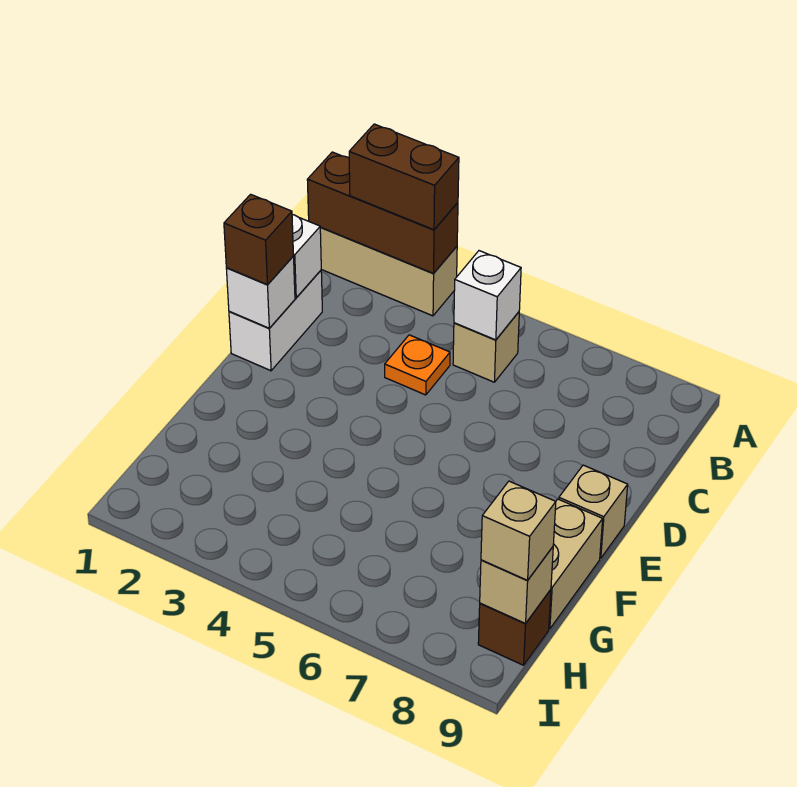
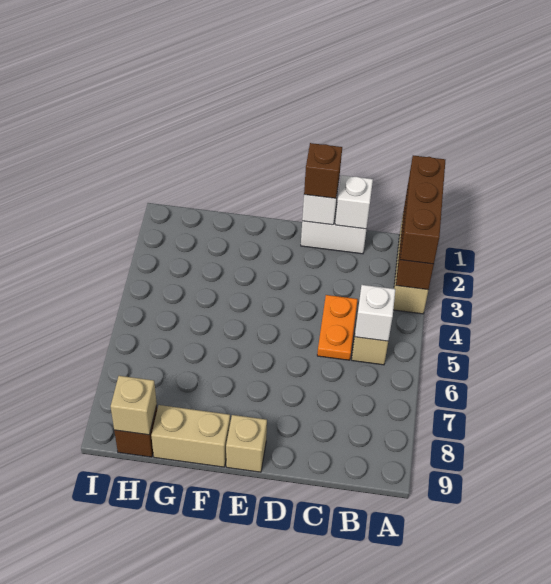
brown brick A2:A3 level 3 -> brown brick A1:A3 level 3
orange plate C4 level 1 -> orange plate C4:C5 level 1
tan brick H9 level 3 -> none

